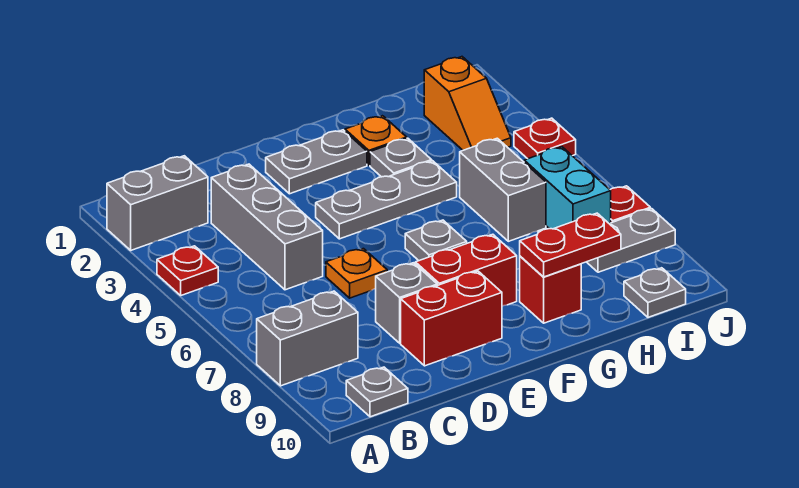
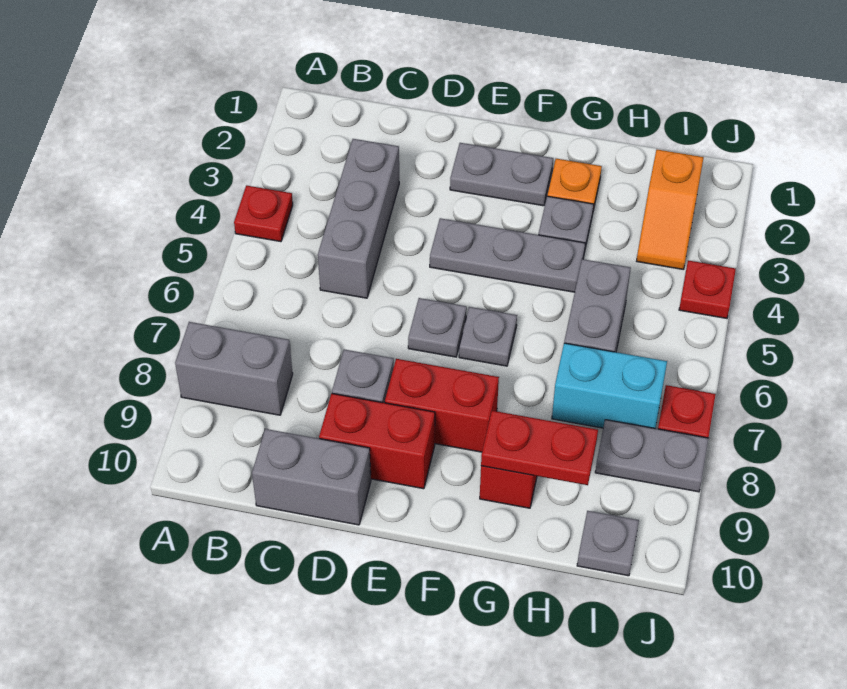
grey brick A2:B2 level 1 -> grey brick C10:D10 level 1
grey plate B10 level 1 -> grey plate E6 level 1
orange plate D6 level 1 -> none
cyan brick I6:I7 level 1 -> cyan brick H7:I7 level 1

